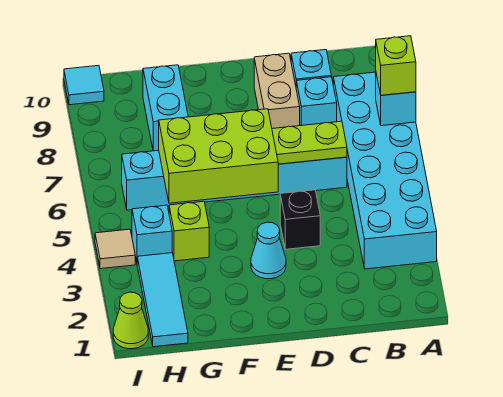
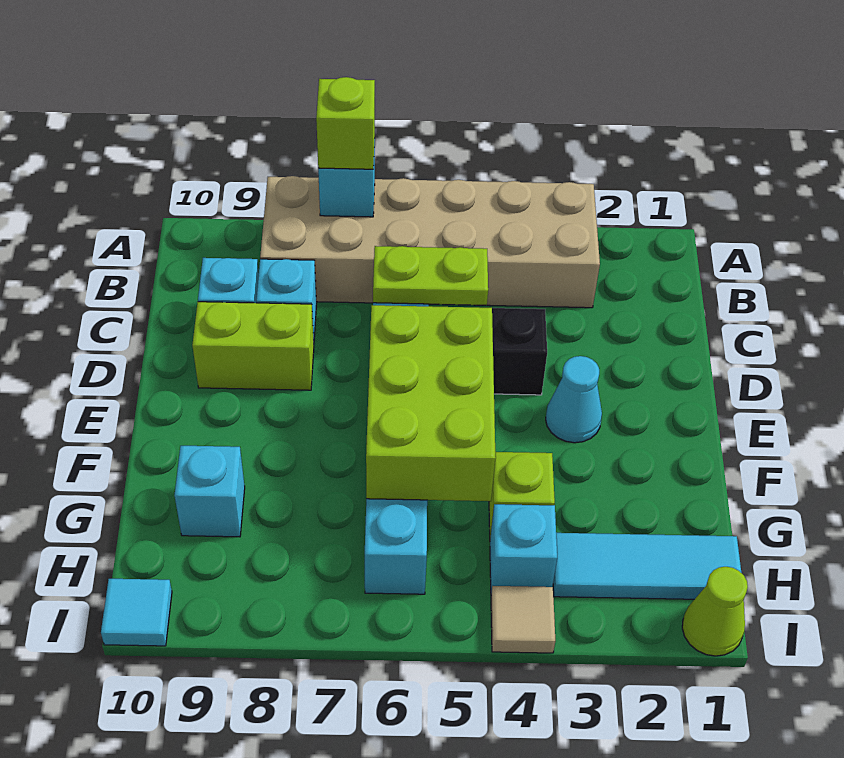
cyan brick A3:B8 level 1 -> tan brick A3:B8 level 1
lime plate C6:D6 level 2 -> lime plate C5:C6 level 2
tan brick D8:D9 level 1 -> lime brick D8:D9 level 1
cyan brick G8:G9 level 1 -> cyan brick G9 level 1

